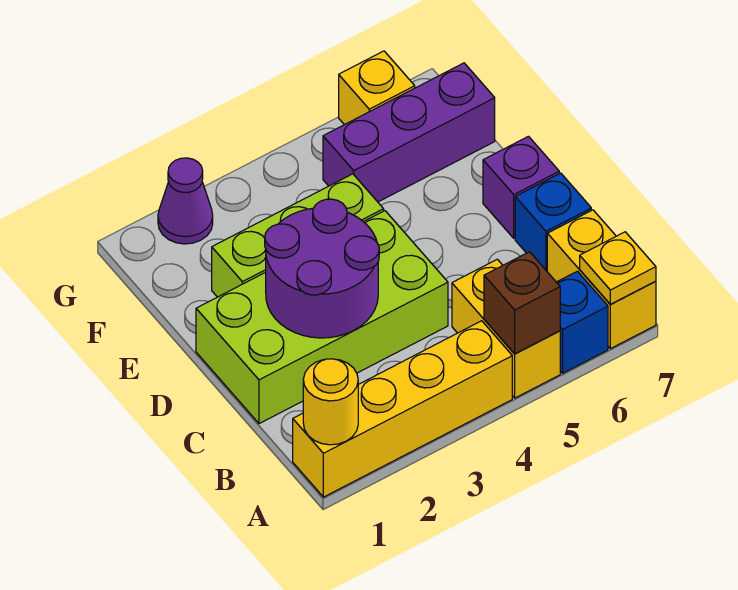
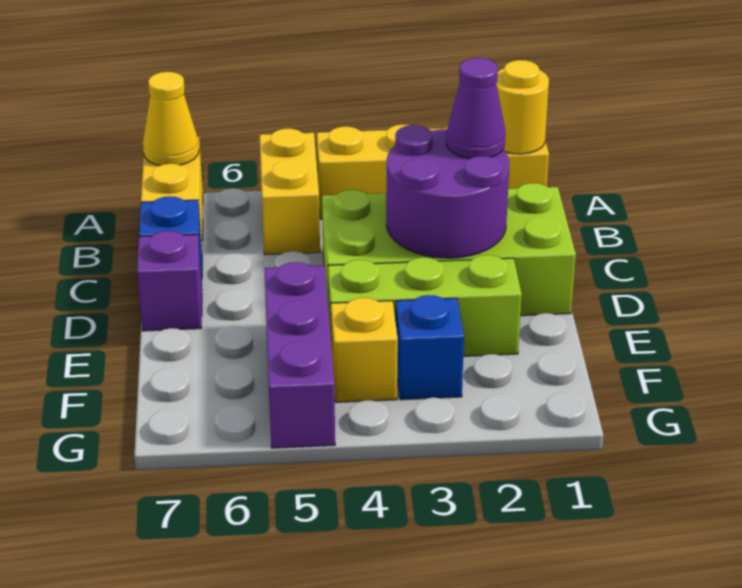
brown brick A5 level 2 -> none
blue brick A6 level 1 -> blue brick F3 level 1
yellow plate A7 level 2 -> yellow cone A7 level 2
purple brick F5:F7 level 1 -> purple brick E5:G5 level 1
purple cone G2 level 1 -> purple cone C2 level 3
yellow brick G6 level 1 -> yellow brick F4 level 1

